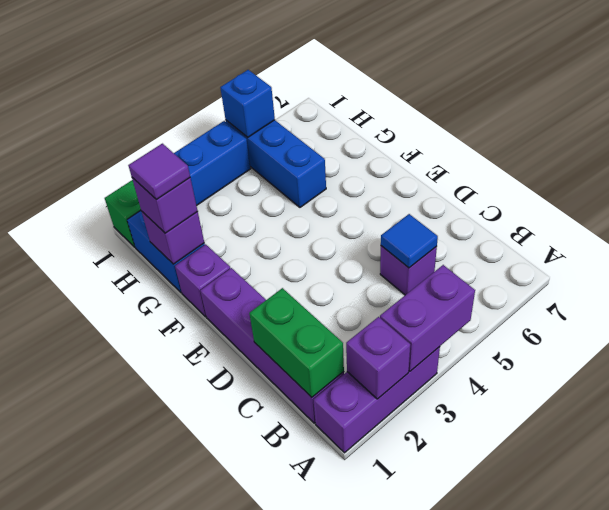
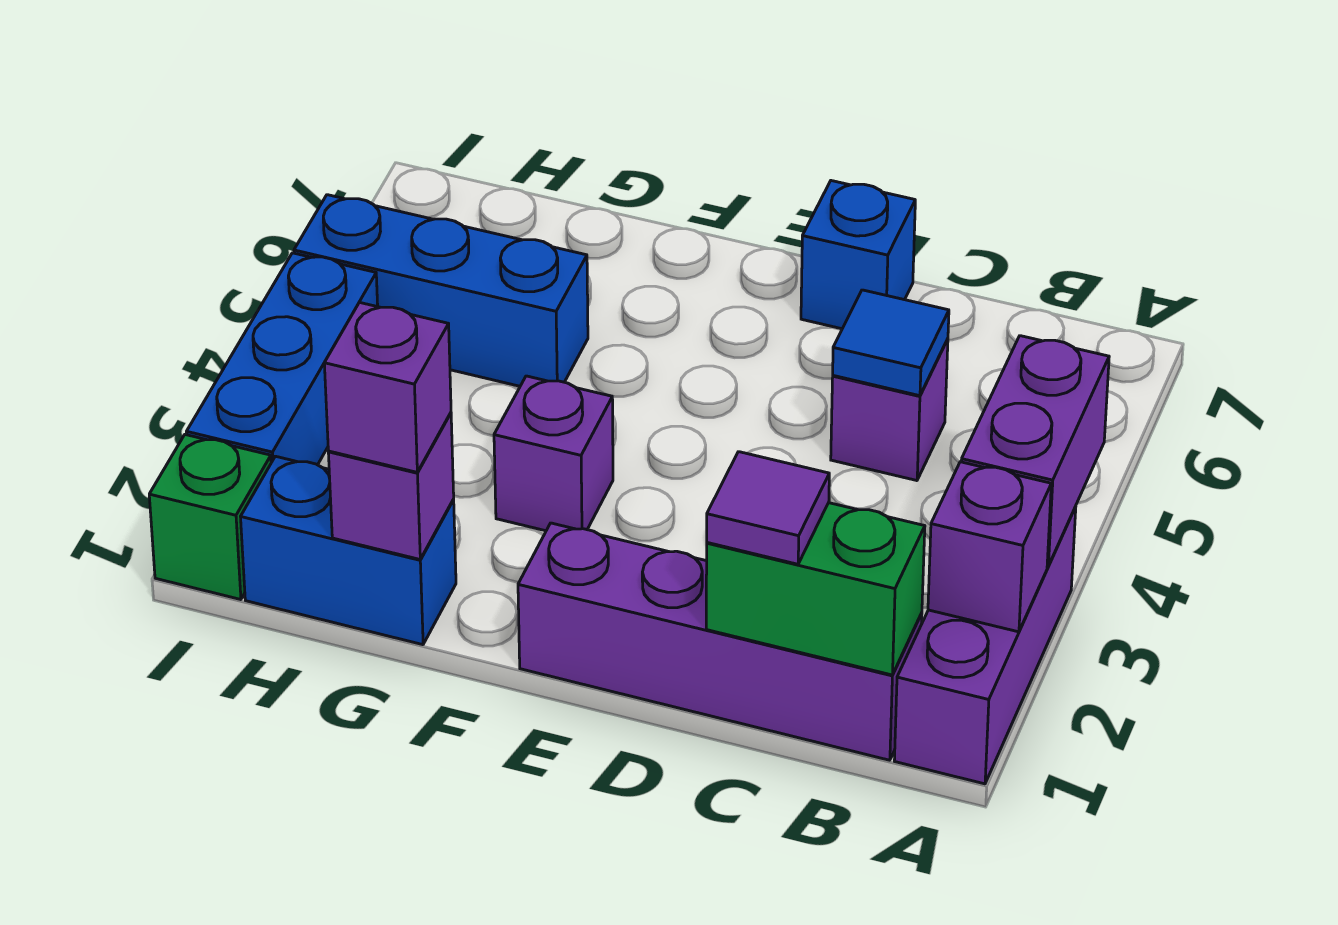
purple brick F1 level 1 -> purple brick F3 level 1
purple tile G1 level 4 -> purple tile C1 level 3
blue brick I5 level 2 -> blue brick D7 level 1

